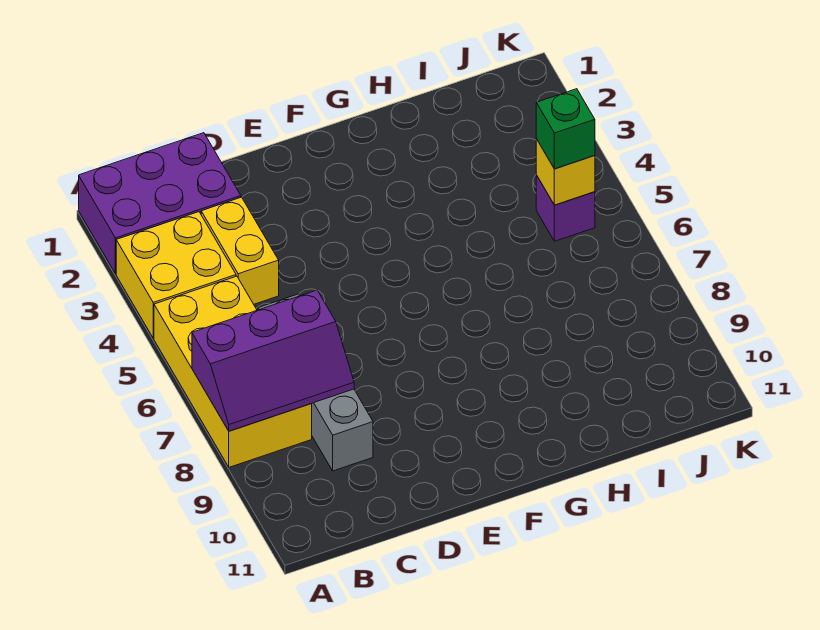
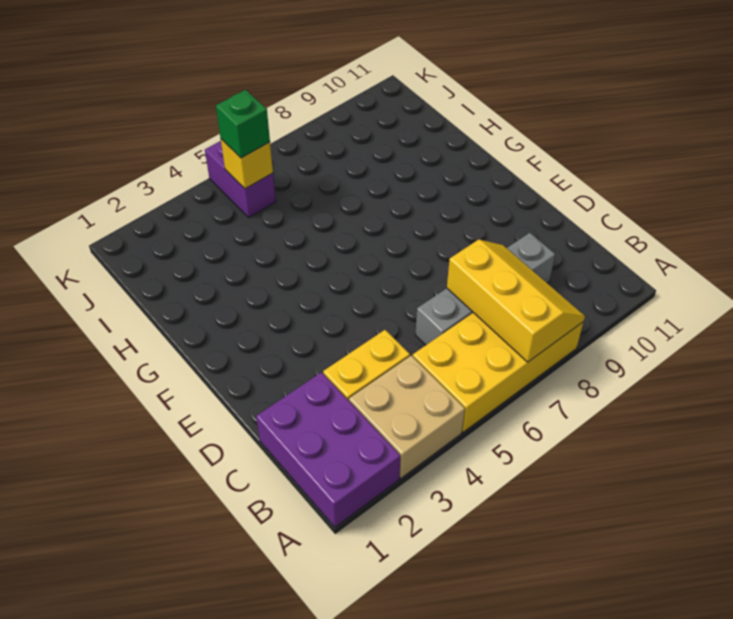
yellow brick A3:B4 level 1 -> tan brick A3:B4 level 1
purple slope A7:C8 level 2 top 7 -> yellow slope A7:C8 level 2 top 7
purple brick J5 level 1 -> purple brick J5:K5 level 1

